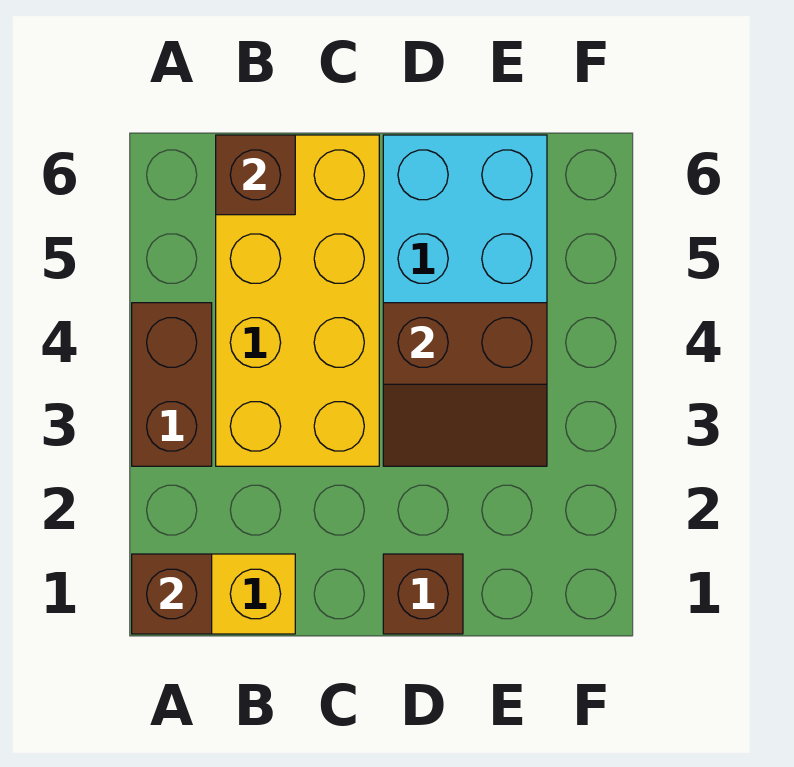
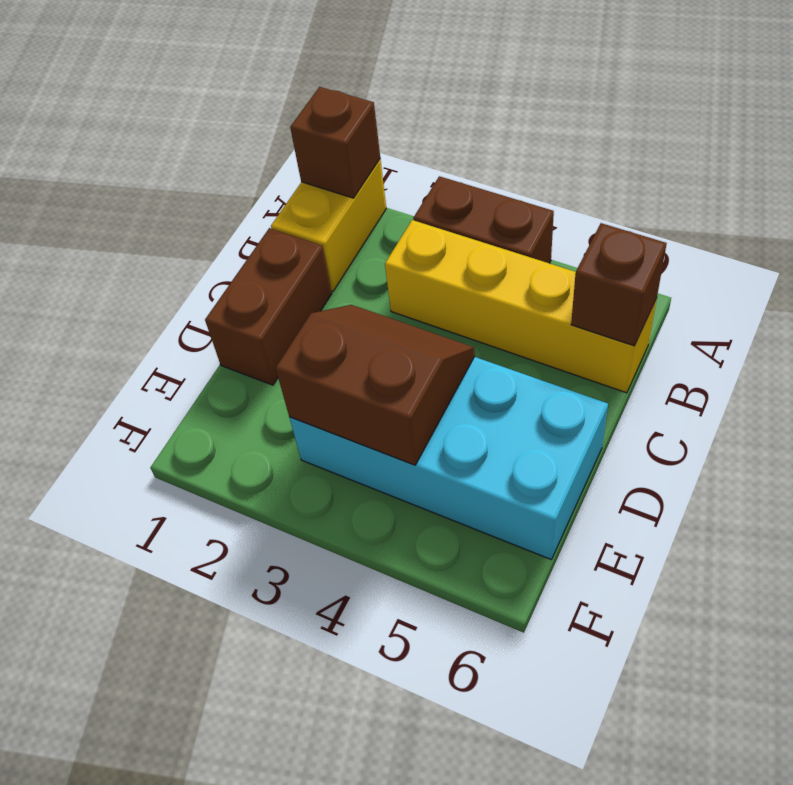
yellow brick B3:C6 level 1 -> yellow brick B3:B6 level 1
brown brick D1 level 1 -> brown brick C1:D1 level 1
brown slope D3:E4 level 2 top 4 -> brown slope D3:E4 level 2 top E

